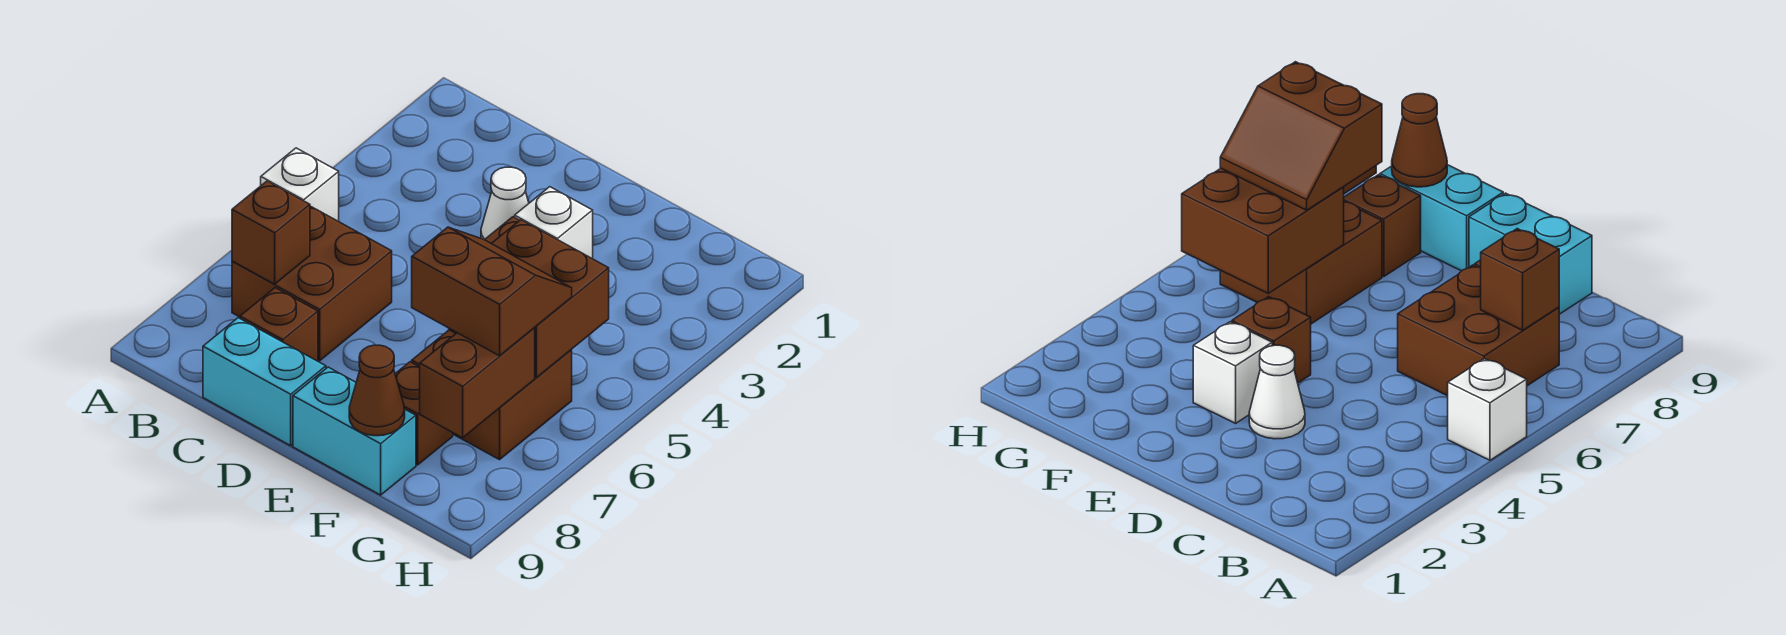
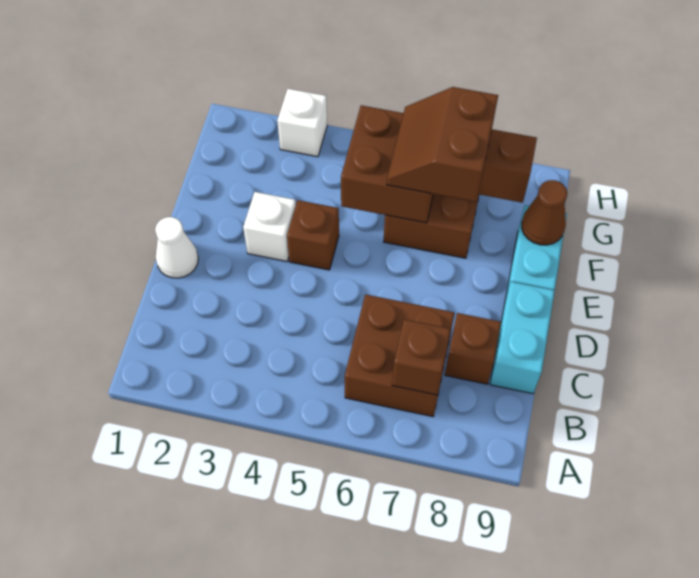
white brick A5 level 1 -> white brick H3 level 1
white cone D3 level 1 -> white cone D1 level 1
brown brick F8 level 1 -> none

